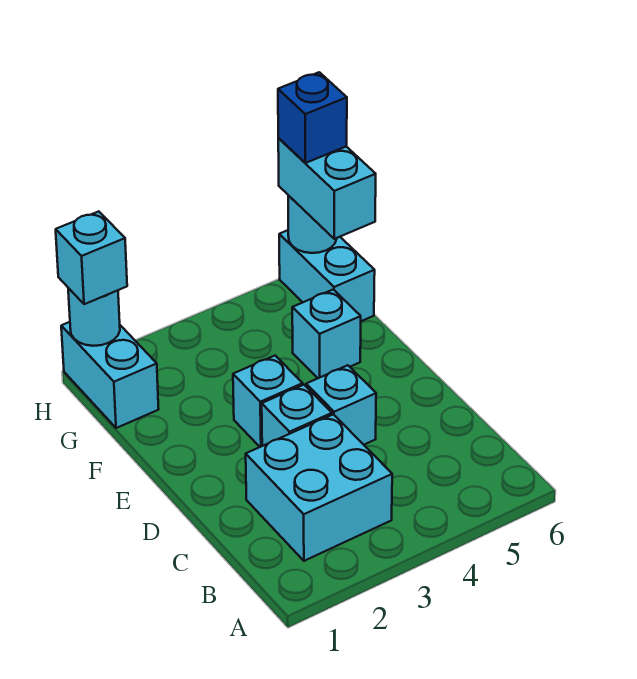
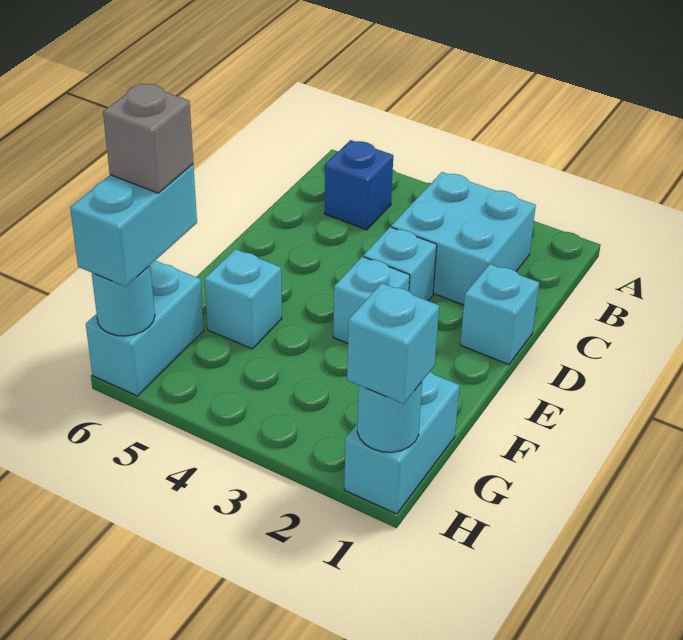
cyan brick D4 level 1 -> cyan brick D1 level 1
none -> grey brick G6 level 4
blue brick H6 level 4 -> blue brick B5 level 1

